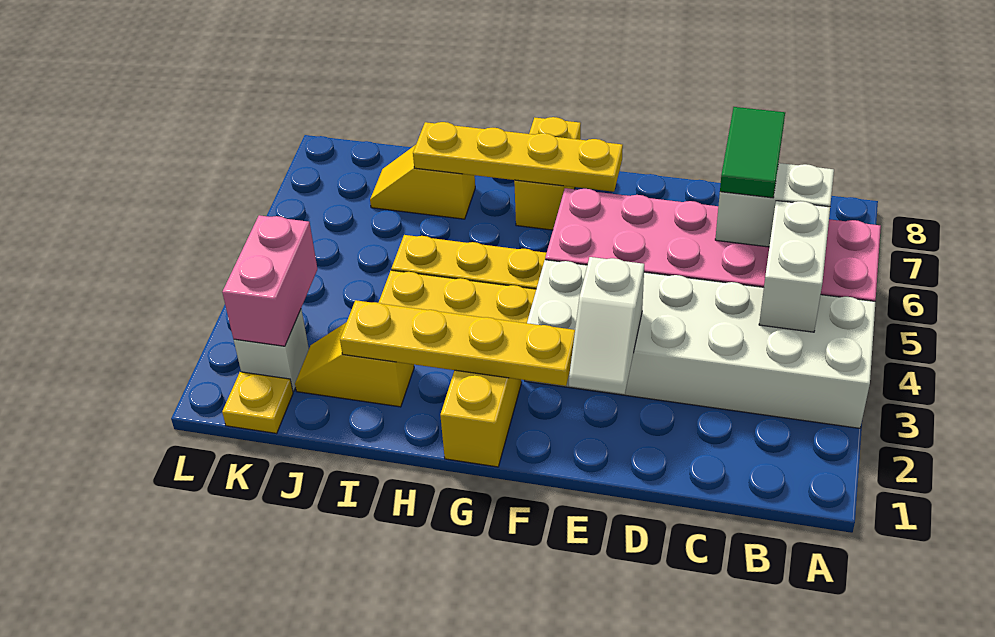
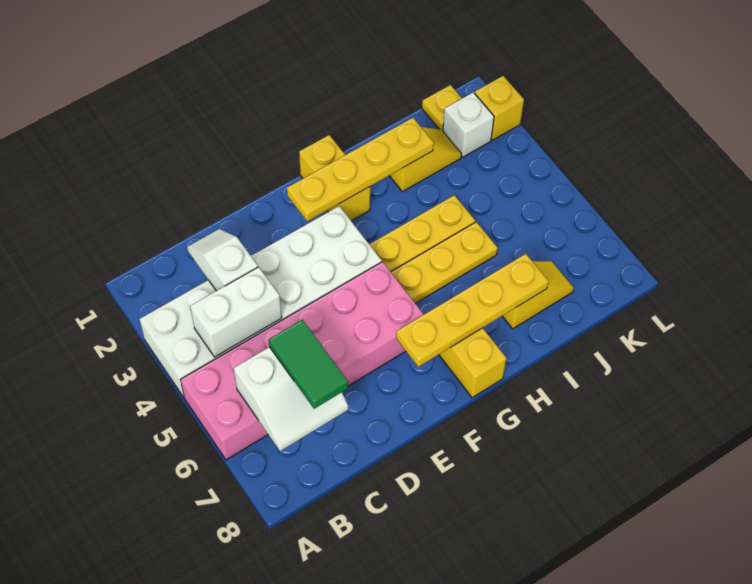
white brick B4:B5 level 2 -> white brick B4:C4 level 2
white slope E2:E3 level 2 top 3 -> white slope C2:C3 level 2 top 3
pink brick K2:K3 level 2 -> none
none -> yellow brick L2 level 1

